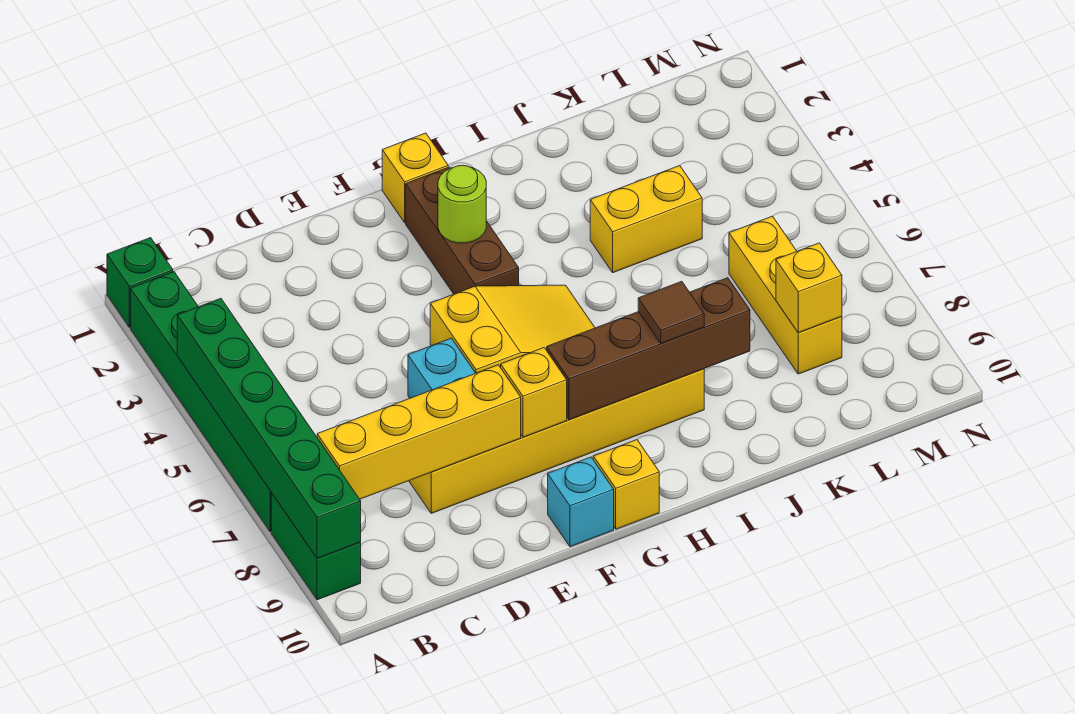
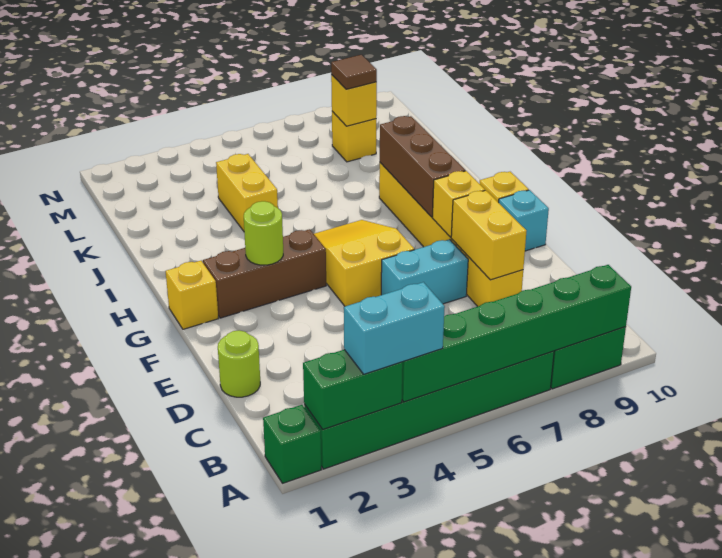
none -> green brick A2:A3 level 2
none -> cyan brick A3:A4 level 3
yellow brick B8:E8 level 2 -> yellow brick D8:E8 level 2
none -> lime round brick D1 level 1
brown brick G8:J8 level 2 -> brown brick G8:I8 level 2
brown tile I8 level 3 -> brown tile L8 level 3
yellow brick L6:L8 level 1 -> yellow brick L8 level 1

